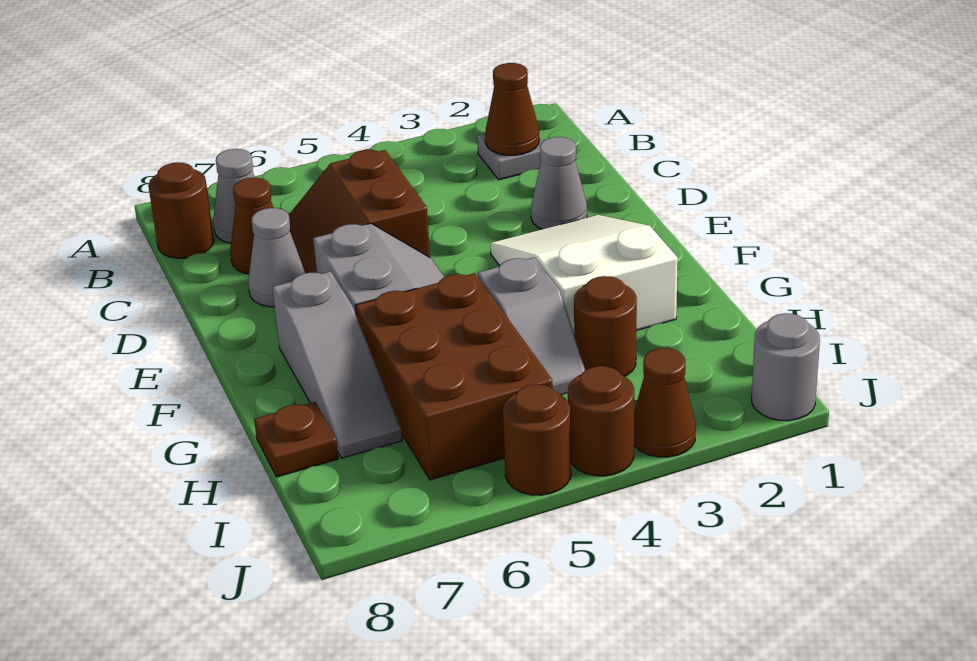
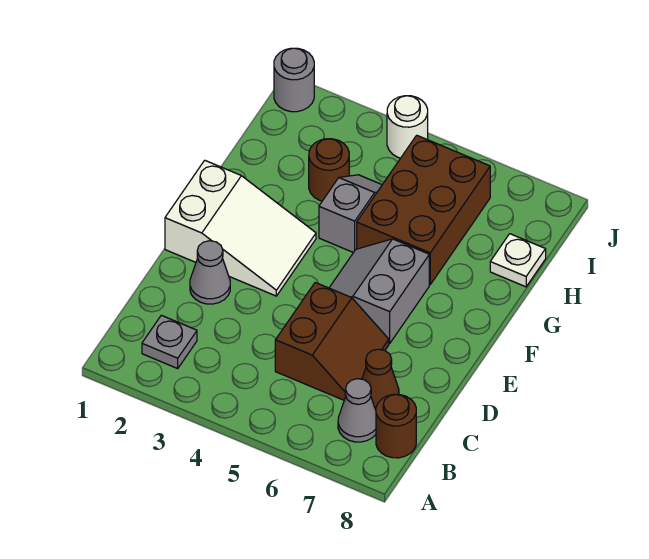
brown cone B2 level 2 -> none
grey cone D7 level 1 -> none
white slope E2:G3 level 1 top G -> white slope E1:F3 level 1 top 1
grey slope F7:H7 level 1 top F -> none
brown plate H8 level 1 -> white plate H8 level 1
brown cone J3 level 1 -> none
brown round brick J4 level 1 -> white round brick J4 level 1
brown round brick J5 level 1 -> none

